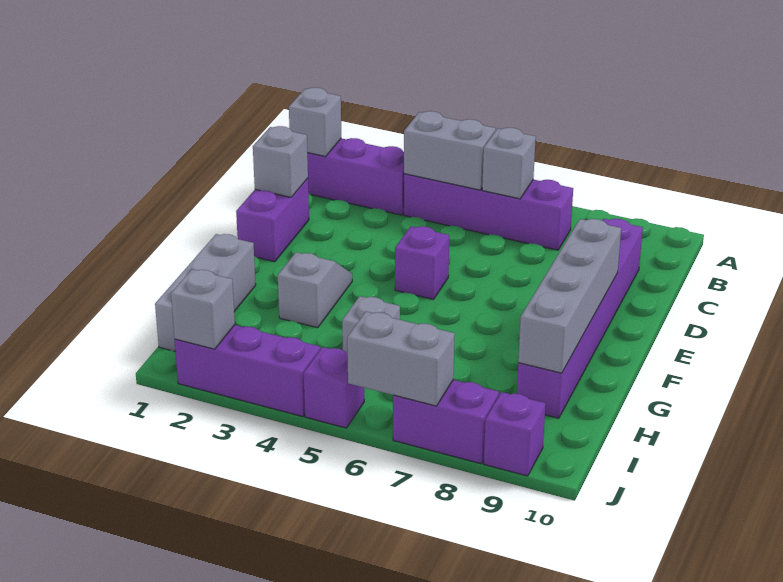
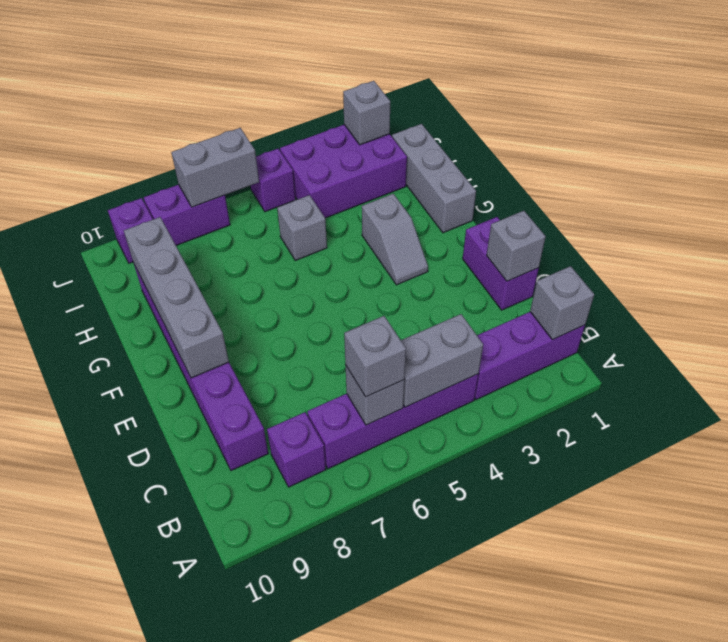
none -> grey brick B6 level 3
purple brick E5 level 1 -> purple brick B8 level 1
purple brick J2:J4 level 1 -> purple brick I2:J4 level 1

